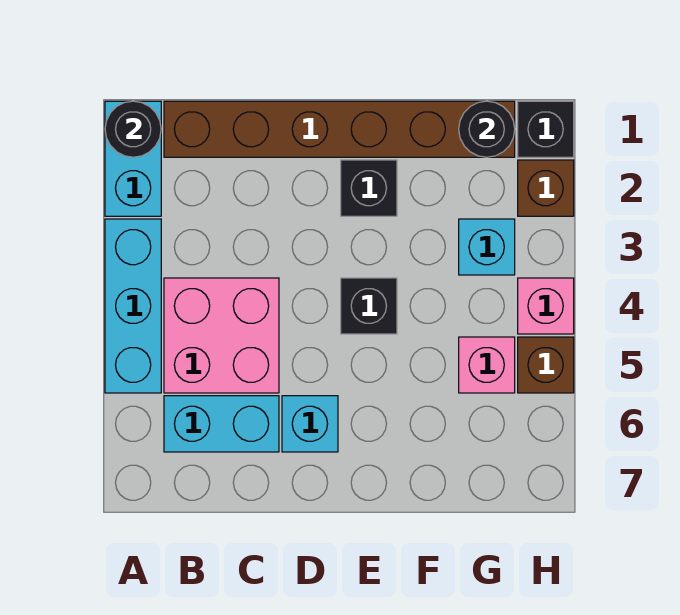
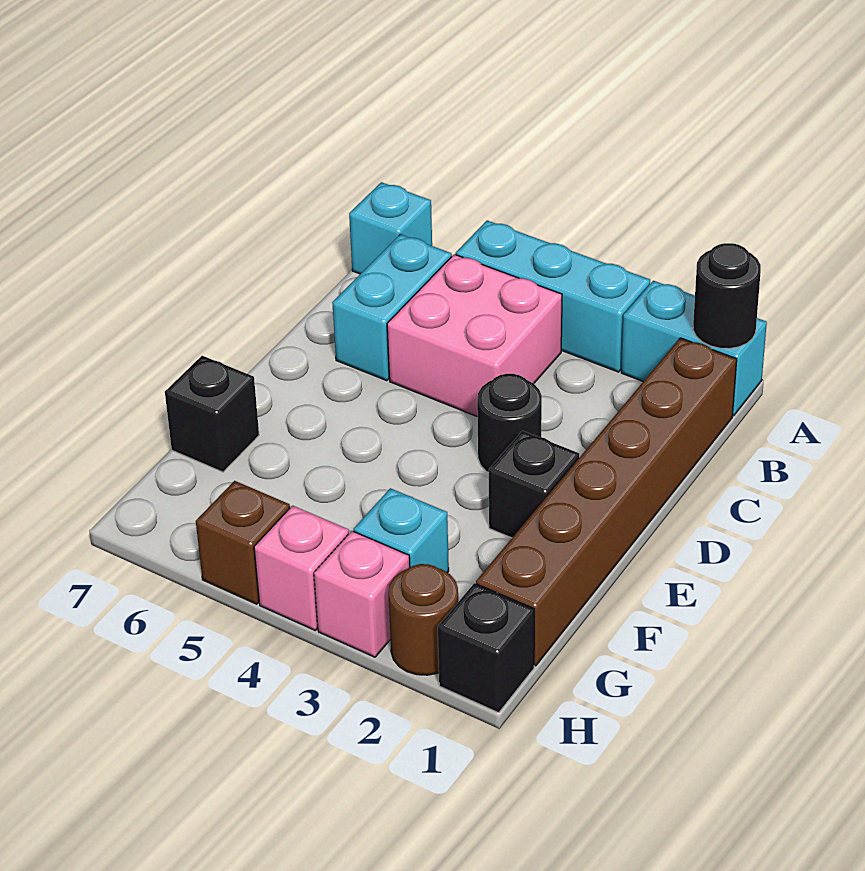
cyan brick D6 level 1 -> cyan brick A7 level 1
black brick E4 level 1 -> black brick F7 level 1
black round brick G1 level 2 -> black round brick D3 level 1
pink brick G5 level 1 -> pink brick H3 level 1
brown brick H2 level 1 -> brown round brick H2 level 1

